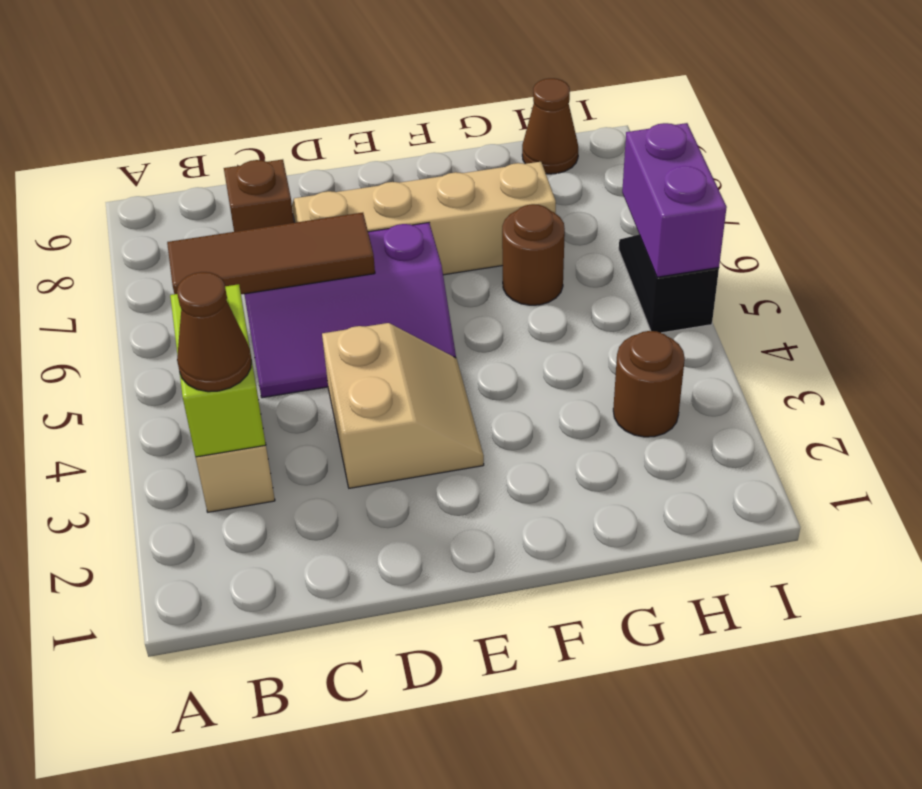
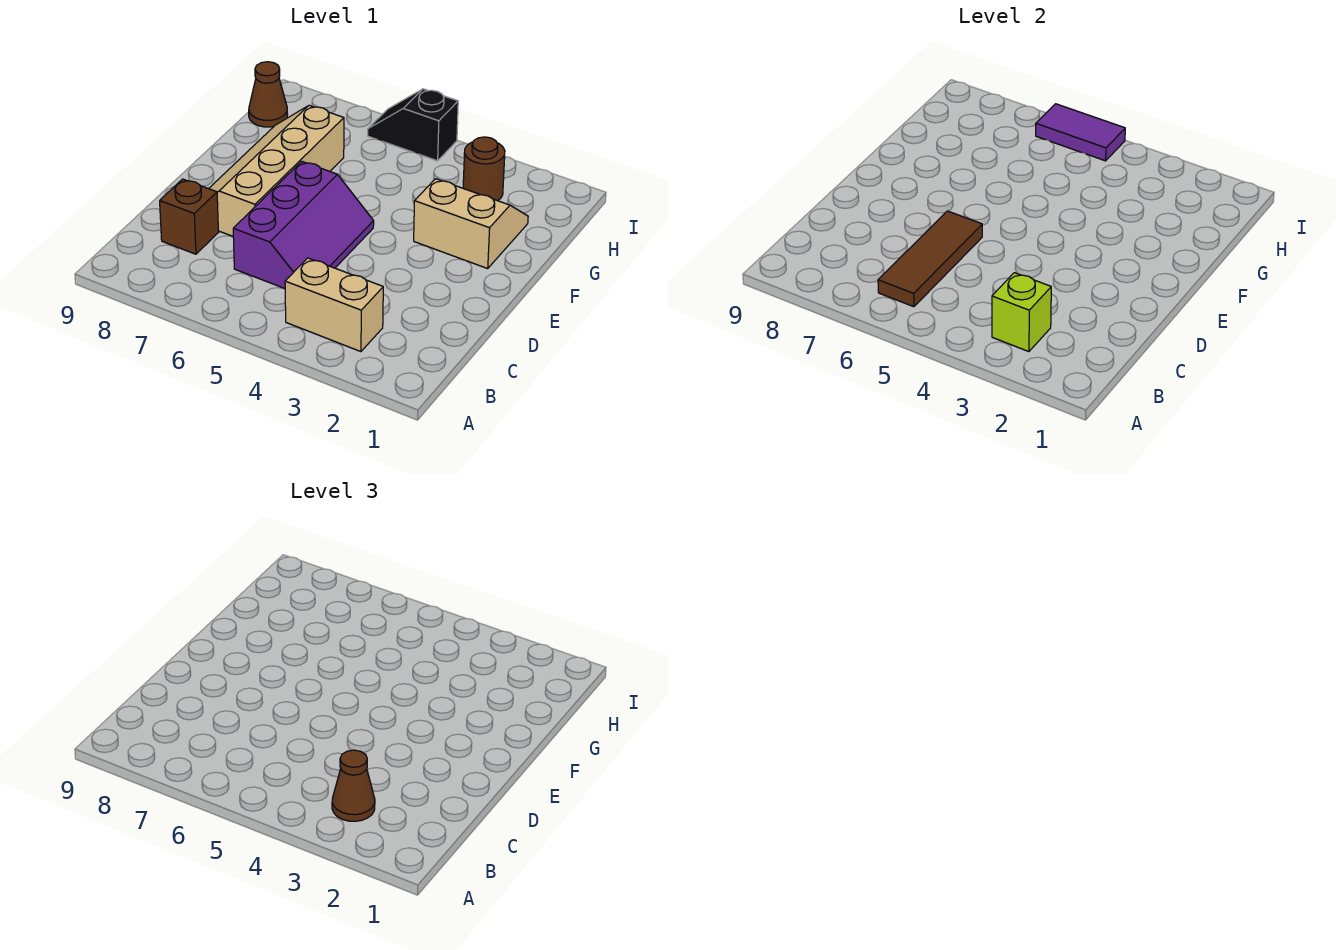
lime brick B3:B4 level 2 -> lime brick B3 level 2
tan slope D3:E4 level 1 top D -> tan slope F2:G3 level 1 top F
brown round brick G6 level 1 -> none
purple brick I5:I6 level 2 -> purple tile I5:I6 level 2

